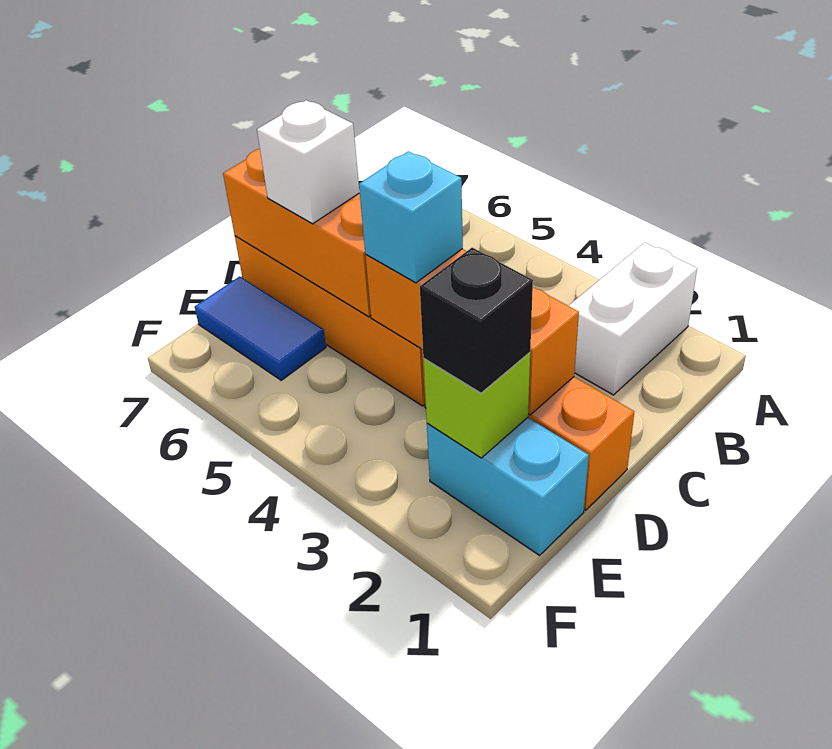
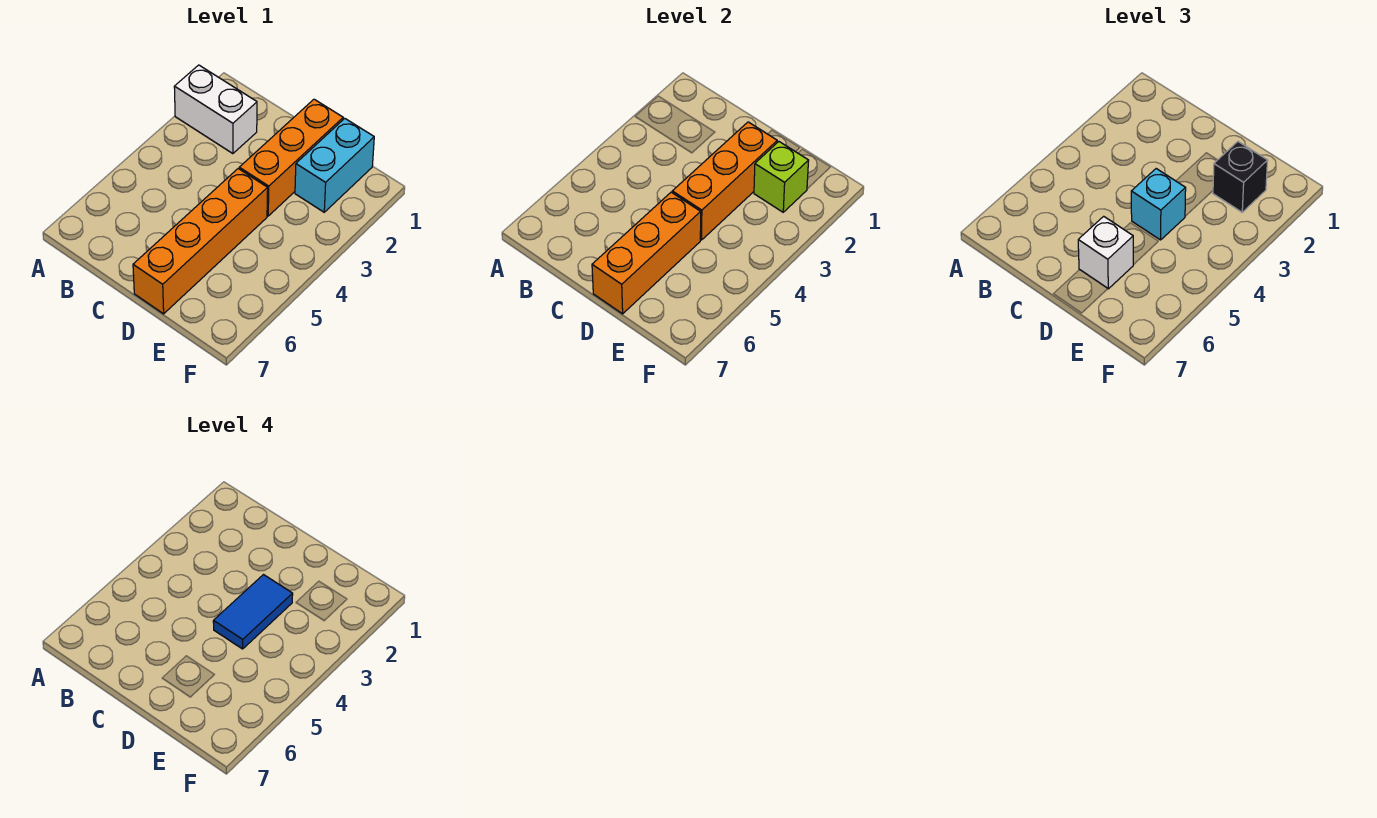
blue tile E6:E7 level 1 -> blue tile D3:D4 level 4

